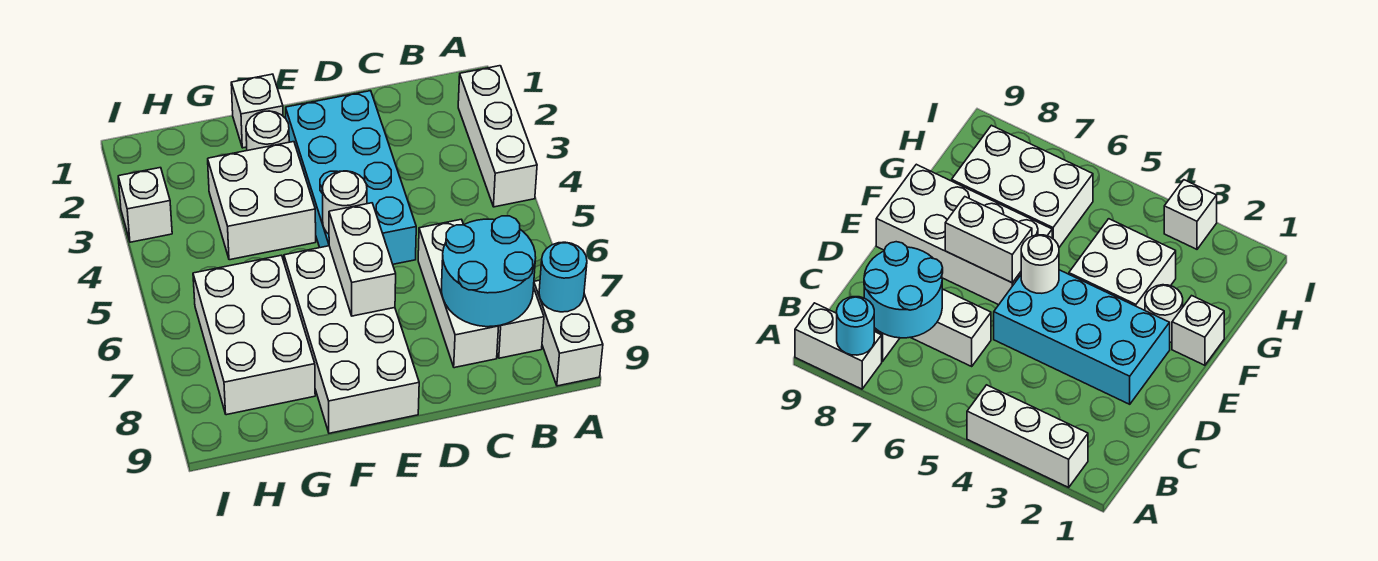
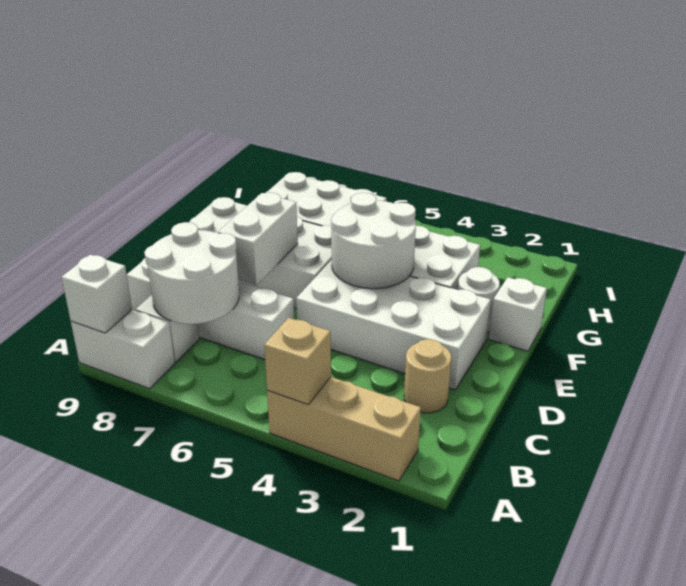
white brick A2:A4 level 1 -> tan brick A2:A4 level 1
none -> tan brick A4 level 2
cyan round brick A8 level 2 -> none
cyan round brick B7:C8 level 2 -> white round brick B7:C8 level 2
none -> tan round brick C2 level 1
white brick C6:C8 level 1 -> white brick C6:C9 level 1
cyan brick D2:E5 level 1 -> white brick D2:E5 level 1
white round brick E5 level 2 -> white round brick E4:F5 level 2
white brick E6:E7 level 2 -> white brick D7:E7 level 2
white brick I3 level 1 -> white brick A9 level 2

